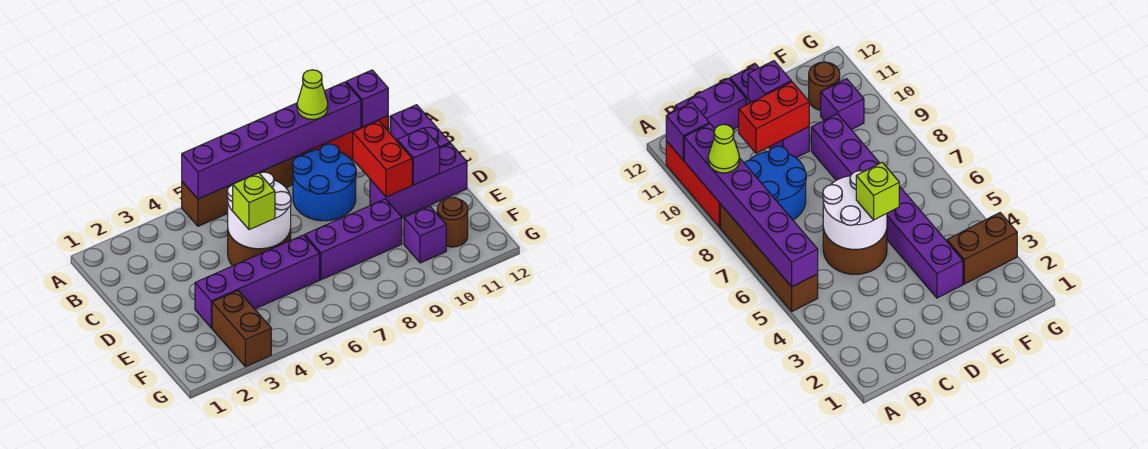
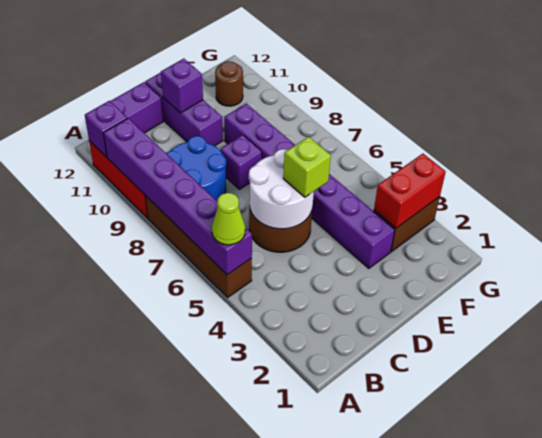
lime cone A9 level 3 -> lime cone A5 level 3
red brick C10:D10 level 2 -> red brick F3:G3 level 2
purple brick F10 level 1 -> purple brick D8 level 1

